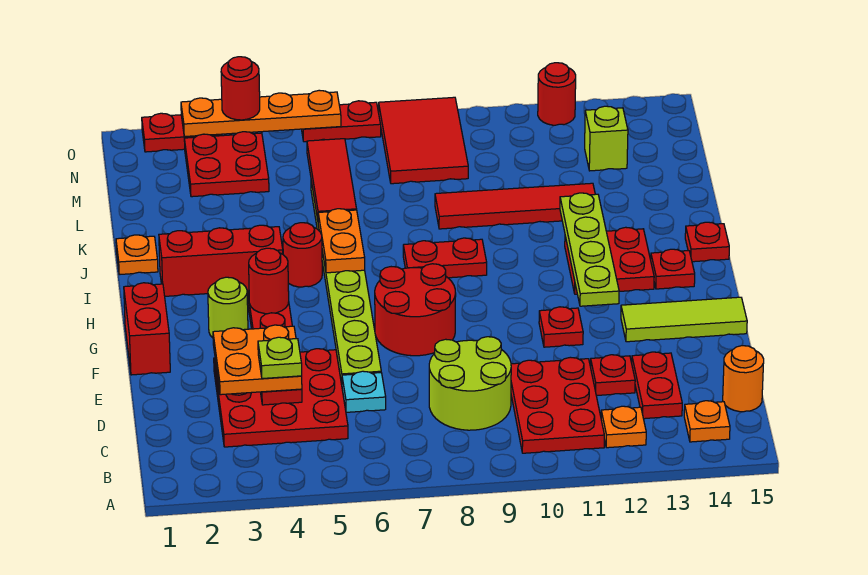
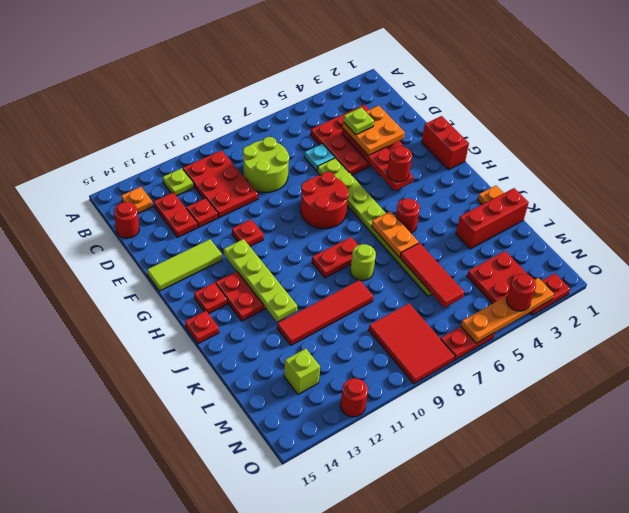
orange plate B12 level 1 -> lime plate B12 level 1
orange round brick C15 level 1 -> red round brick C15 level 1
lime round brick G3 level 1 -> lime round brick J8 level 1
red brick I2:I4 level 1 -> red brick K1:K3 level 1

